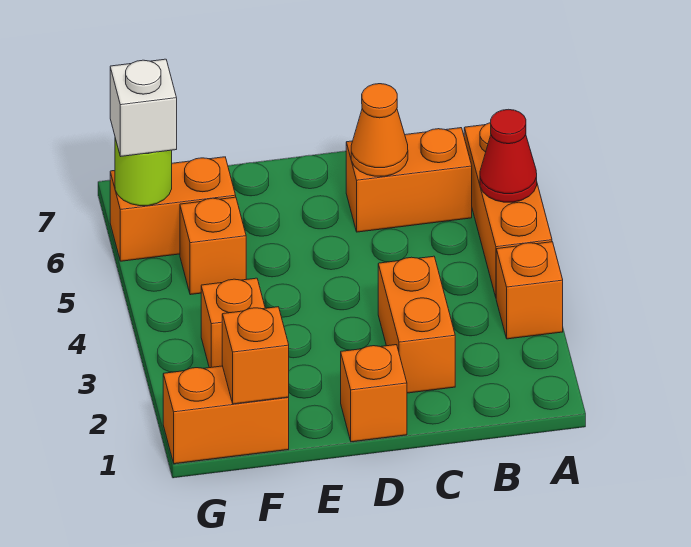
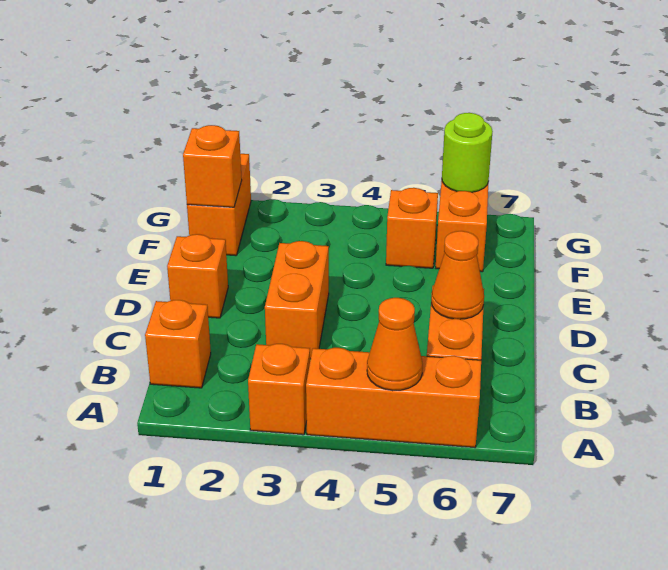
red cone A5 level 2 -> orange cone A5 level 2
orange brick C2:C3 level 1 -> orange brick C3:D3 level 1
orange brick F3 level 1 -> orange brick B1 level 1
white brick G6 level 3 -> none

